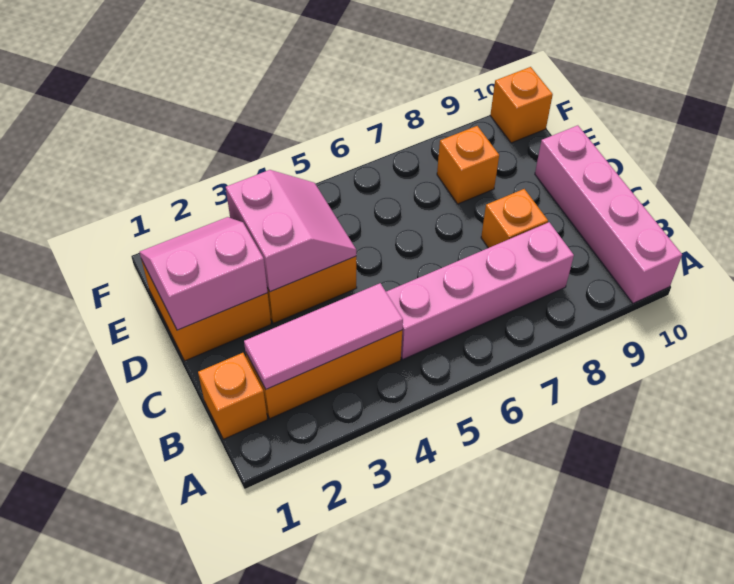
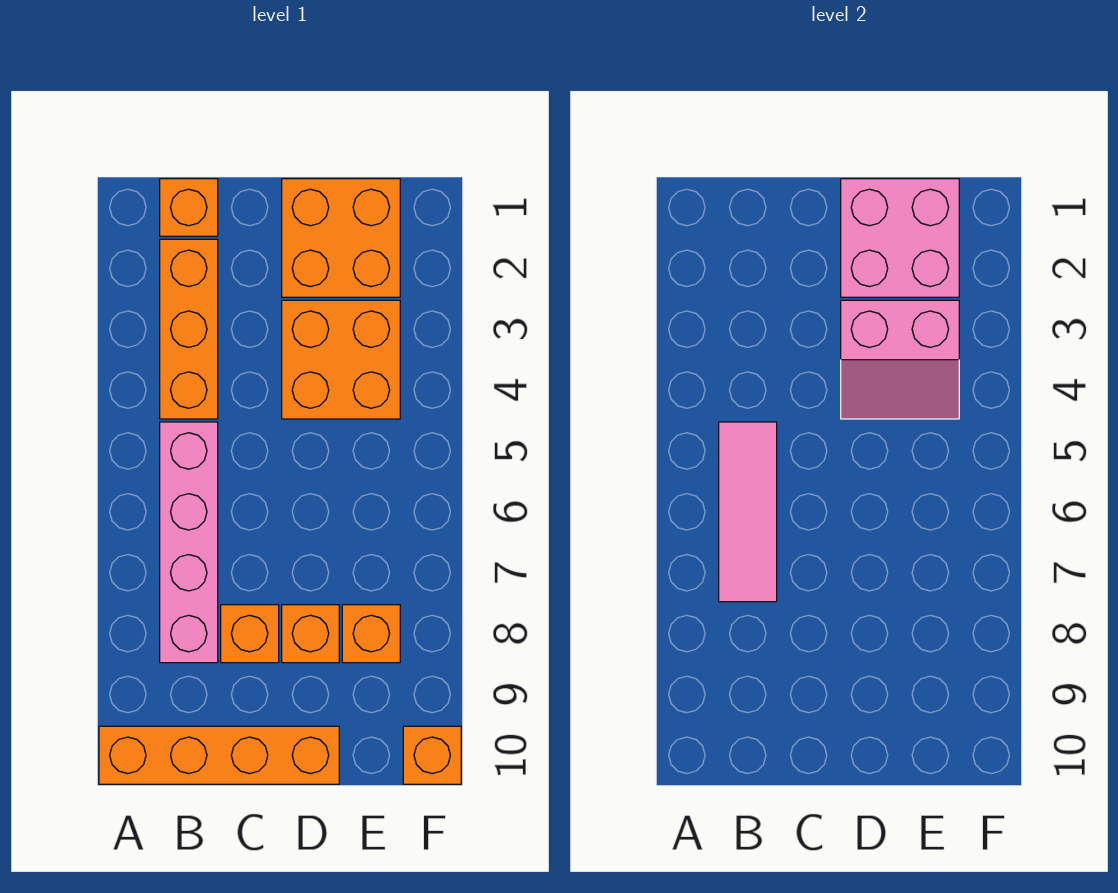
pink brick A10:D10 level 1 -> orange brick A10:D10 level 1
pink tile B2:B4 level 2 -> pink tile B5:B7 level 2
pink slope D1:E2 level 2 top D -> pink brick D1:E2 level 2
none -> orange brick D8 level 1

